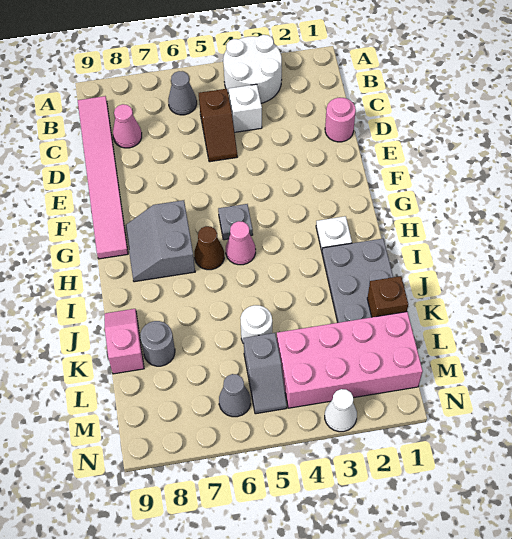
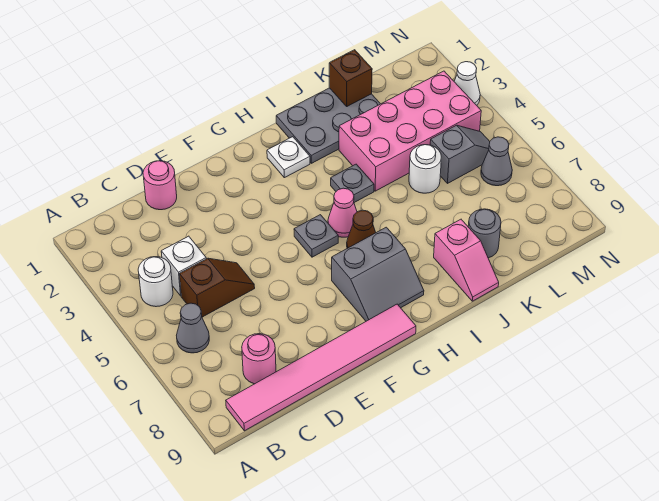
white round brick A3:B4 level 1 -> white round brick B4 level 1
pink cone C8 level 1 -> pink round brick C8 level 1
none -> grey plate I4 level 1
pink slope J9:K9 level 1 top K -> pink slope J8:J9 level 1 top 8
pink brick L1:M4 level 1 -> pink brick J3:M4 level 1

